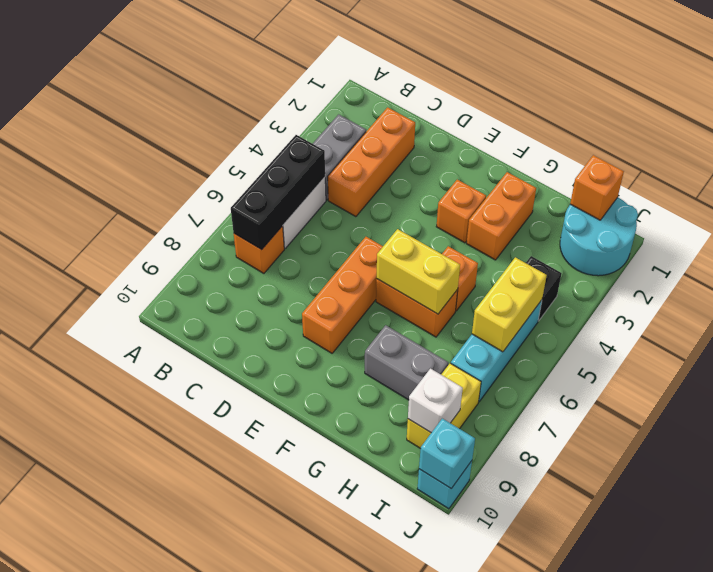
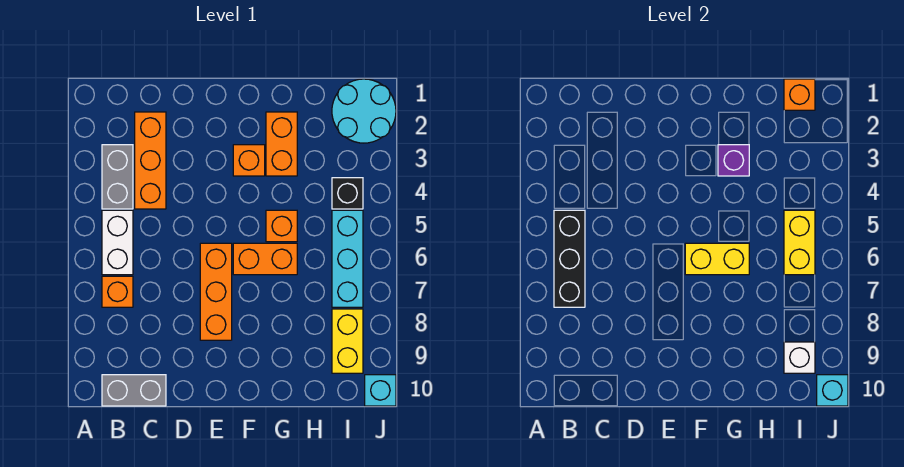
none -> purple brick G3 level 2
grey brick G8:H8 level 1 -> grey brick B10:C10 level 1

